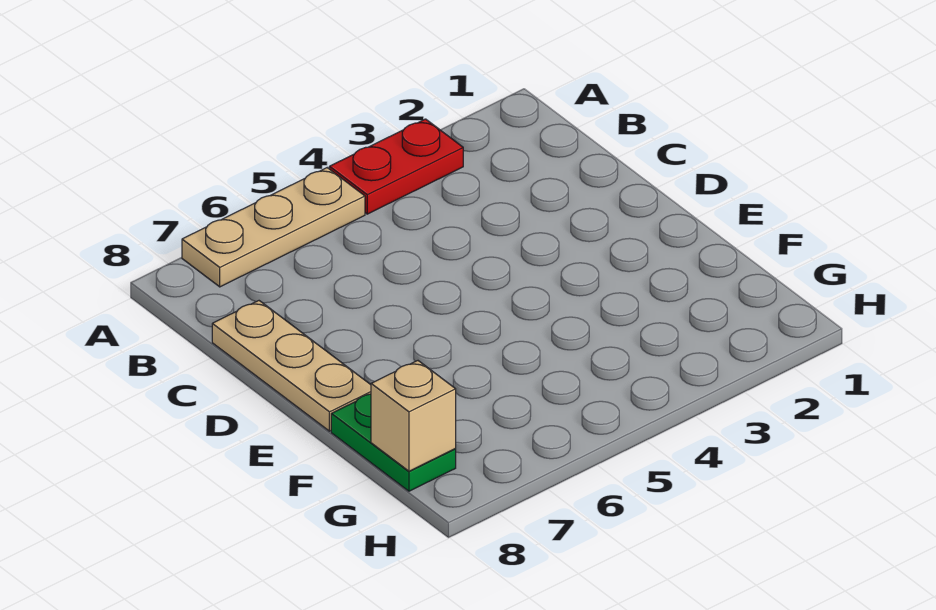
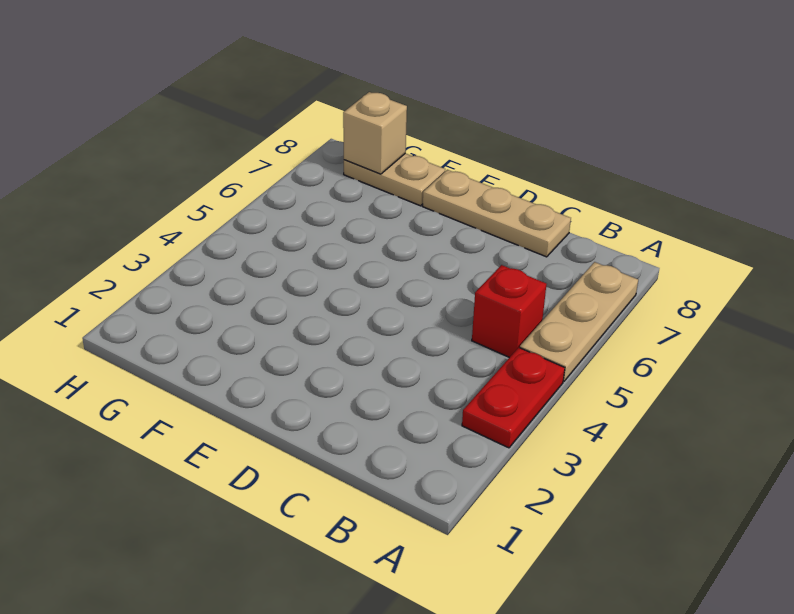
none -> red brick B5 level 1
green plate F8:G8 level 1 -> tan plate F8:G8 level 1

